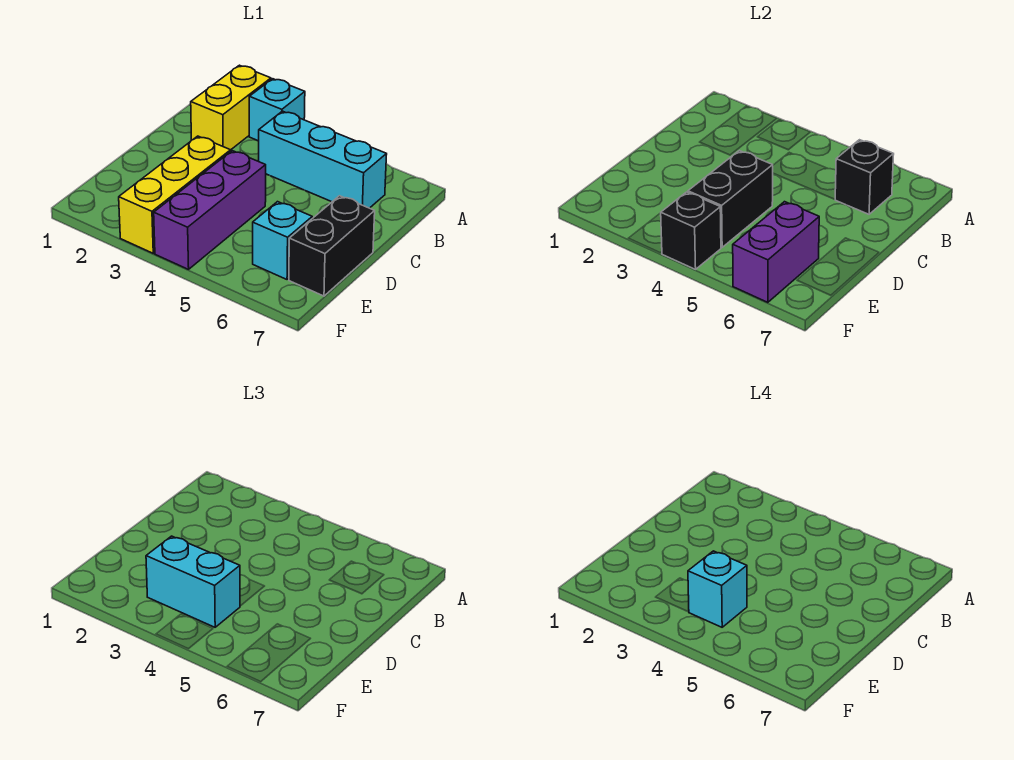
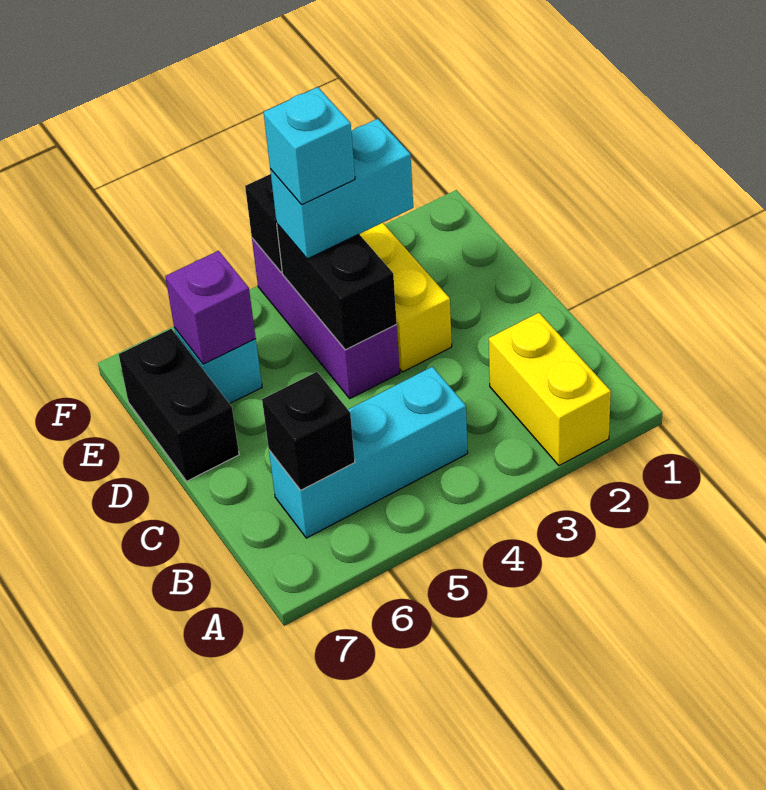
cyan brick A3 level 1 -> none
purple brick E6:F6 level 2 -> purple brick E6 level 2

